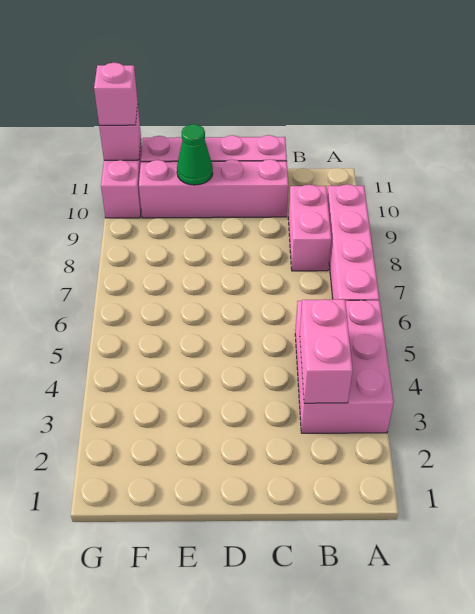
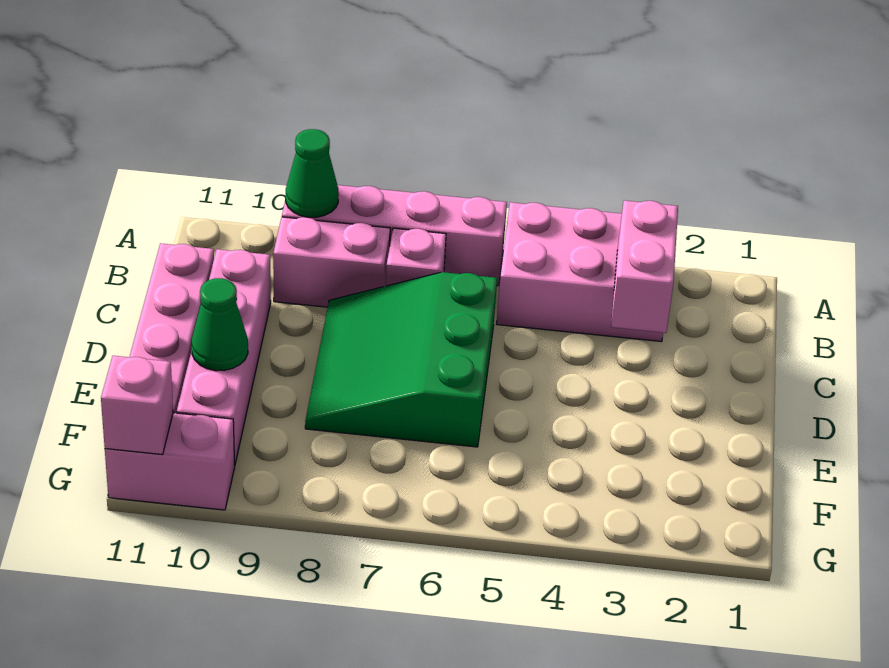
none -> green cone A9 level 2
pink brick B3:B4 level 2 -> pink brick B3:C3 level 2
none -> green slope C6:E8 level 1 top 6
pink brick G11 level 3 -> pink brick B7 level 1

